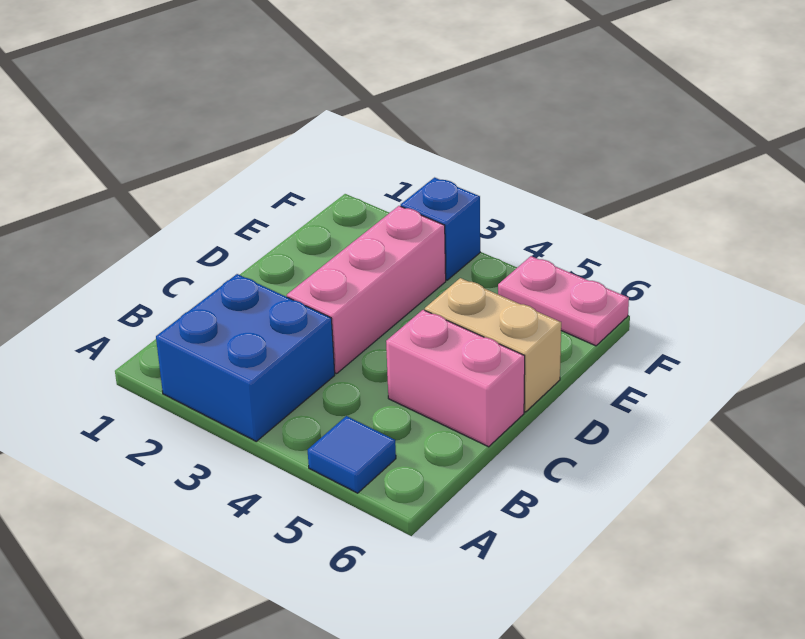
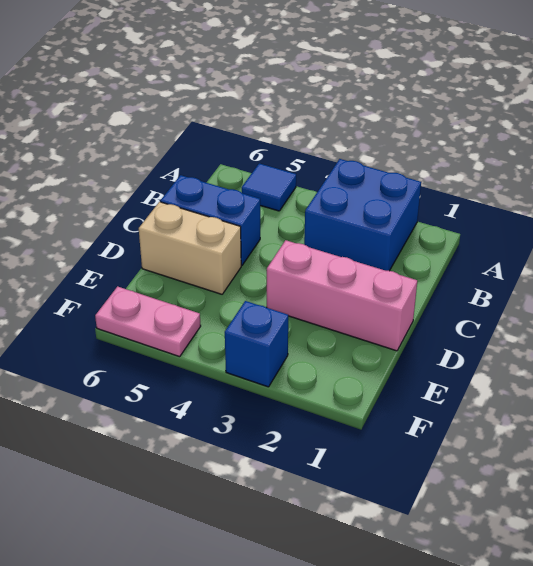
pink brick C3:E3 level 1 -> pink brick D1:D3 level 1
pink brick C5:C6 level 1 -> blue brick C5:C6 level 1

